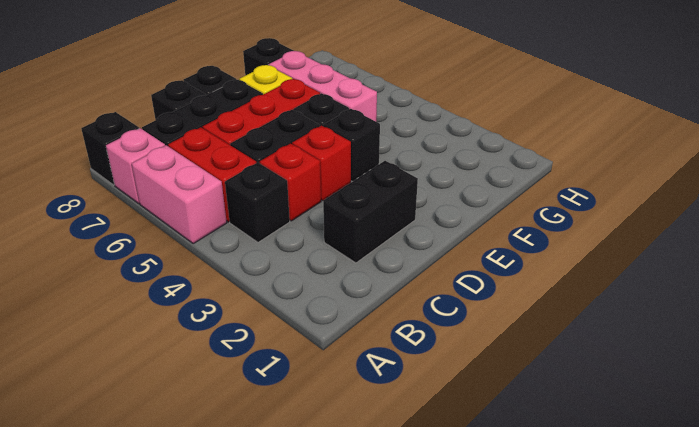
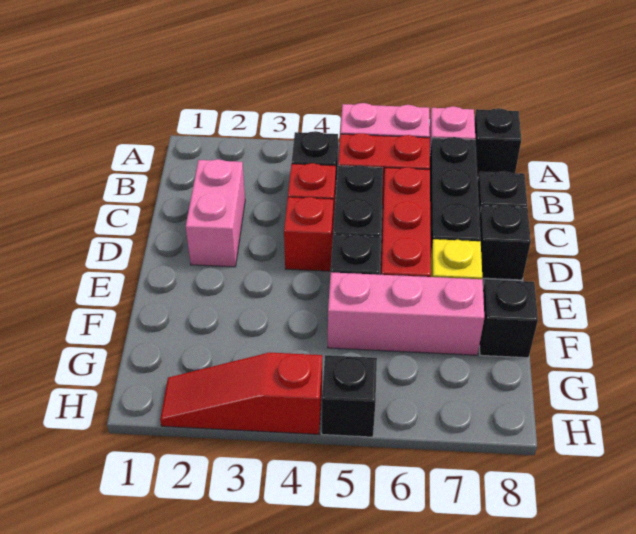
black brick C2:D2 level 1 -> pink brick C2:D2 level 1
black brick E4 level 1 -> black brick H5 level 1
none -> red slope H2:H4 level 1 top 4

